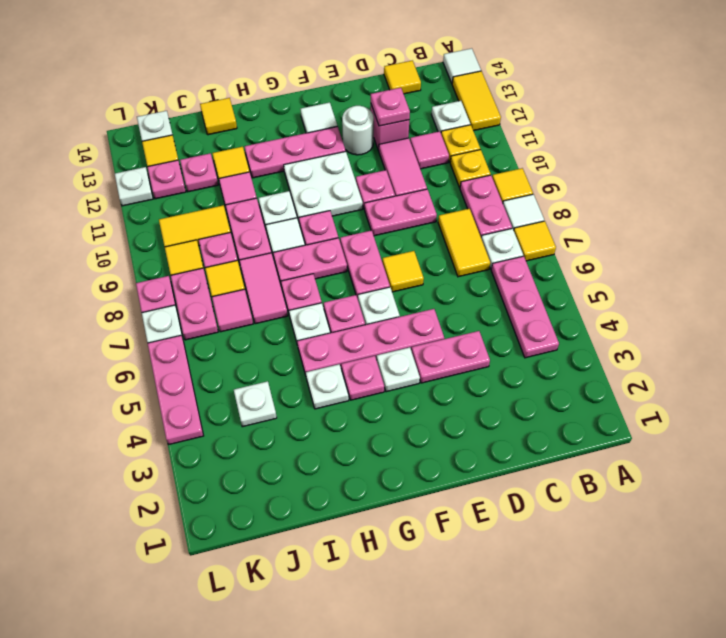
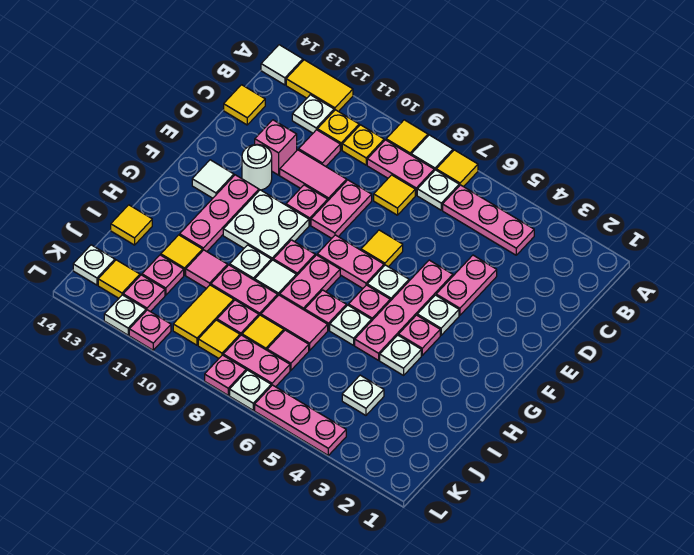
yellow tile C7:C8 level 1 -> yellow tile C8 level 1
pink plate D12 level 2 -> pink plate L11 level 1

